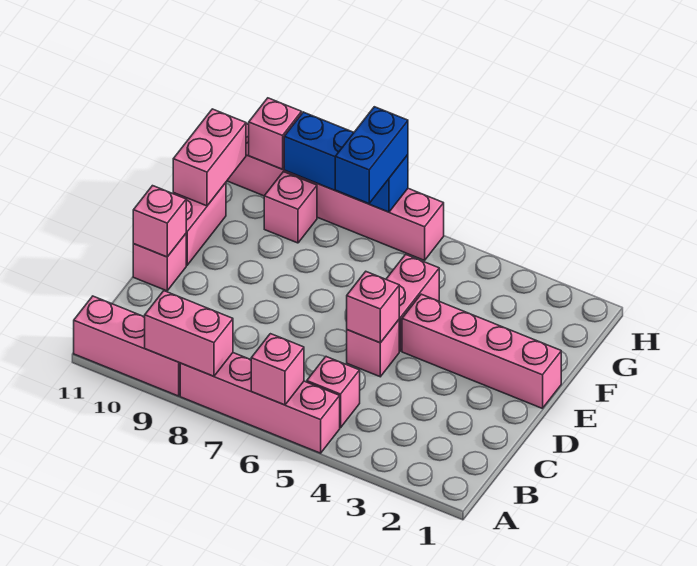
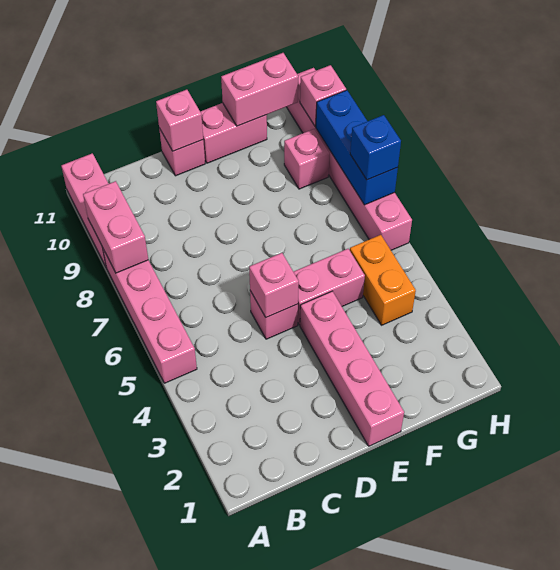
pink brick A6 level 2 -> none
pink brick B5 level 1 -> none
none -> orange brick G4:G5 level 1
blue brick G7:H7 level 3 -> blue brick H7 level 3

